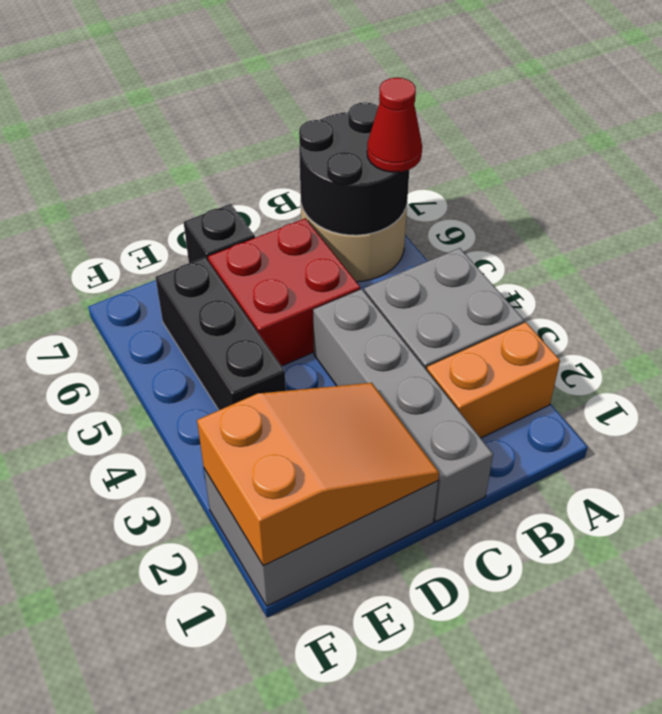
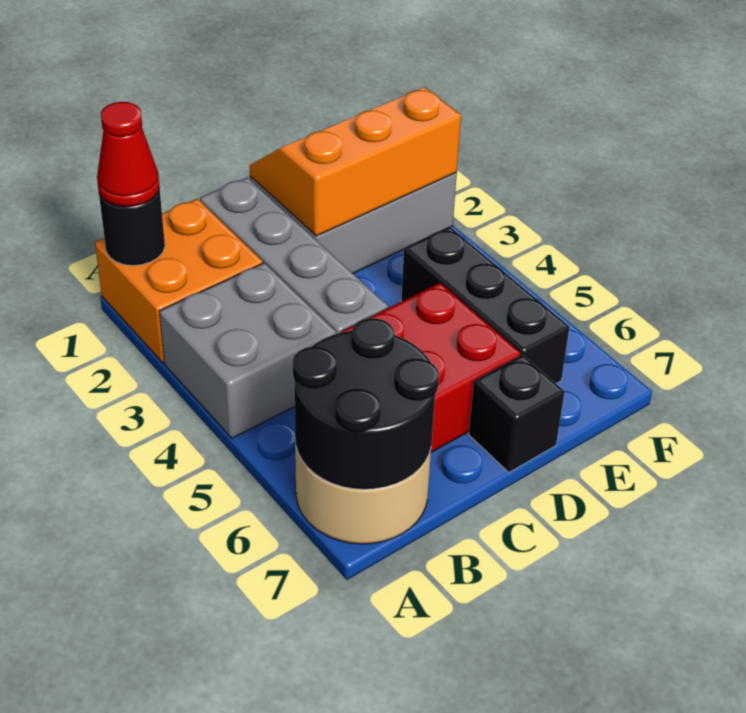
none -> black round brick A1 level 2
orange brick A2:B2 level 1 -> orange brick A1:B2 level 1
red cone A6 level 3 -> red cone A1 level 3
orange slope D1:F2 level 2 top F -> orange slope D1:F2 level 2 top 2

